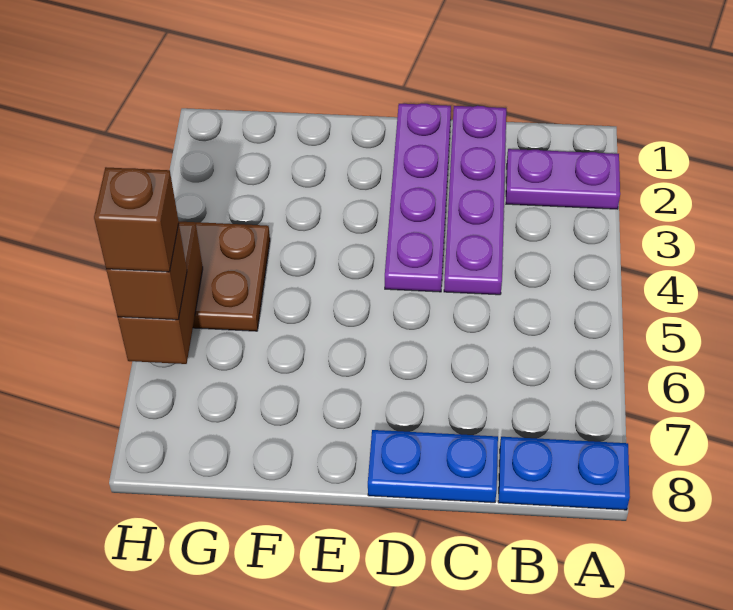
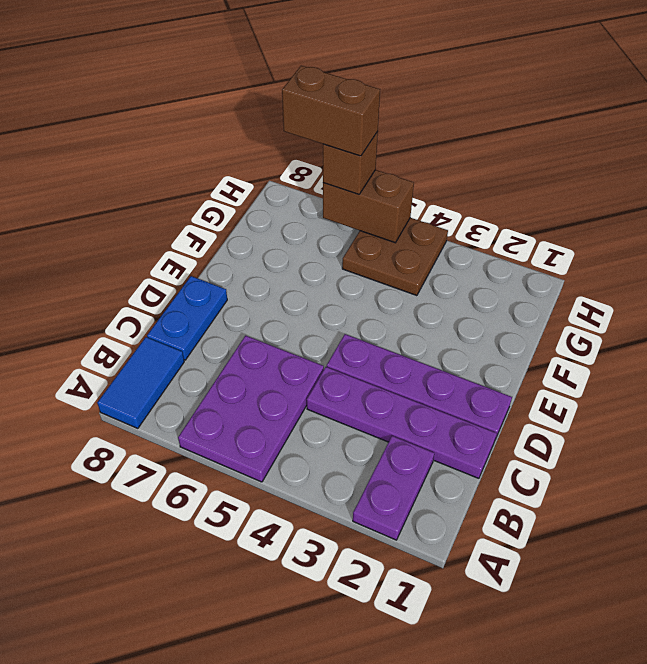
none -> purple plate A5:C6 level 1
blue plate A8:B8 level 1 -> blue tile A8:B8 level 1
brown brick H6 level 4 -> brown brick H6:H7 level 4

